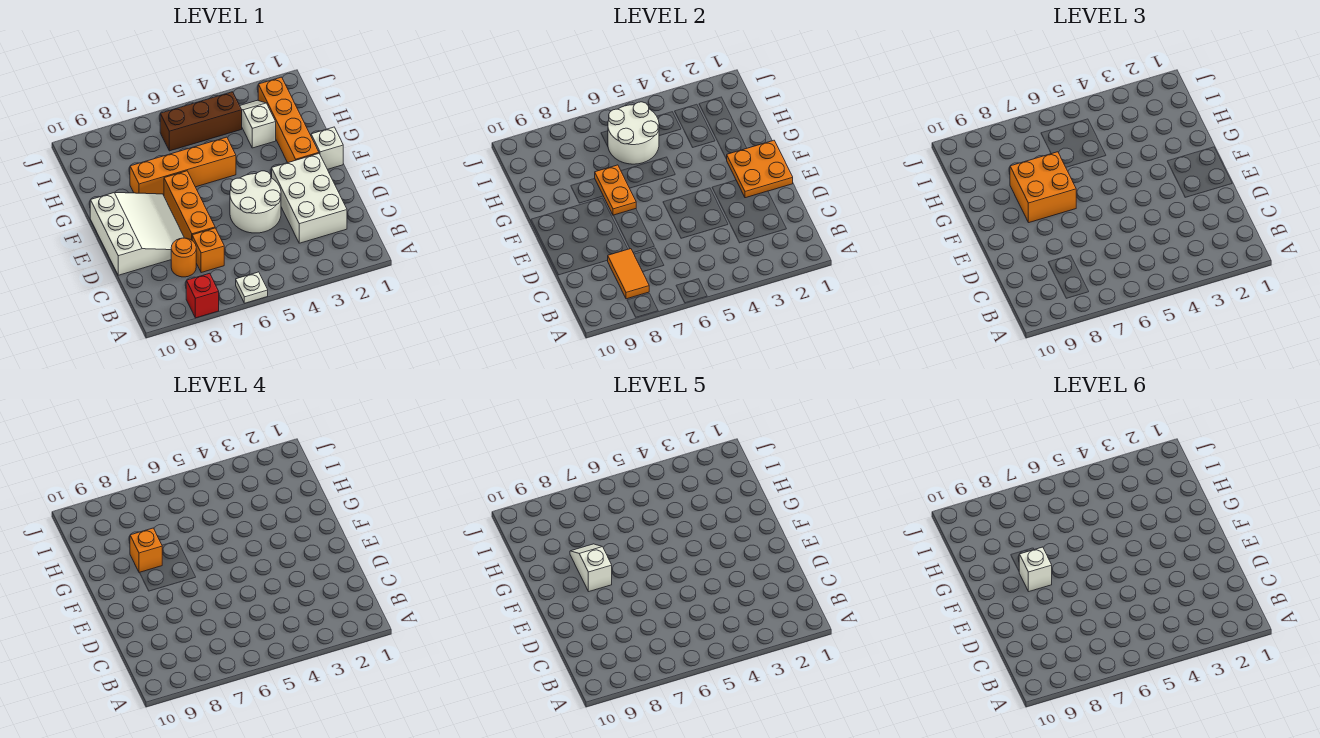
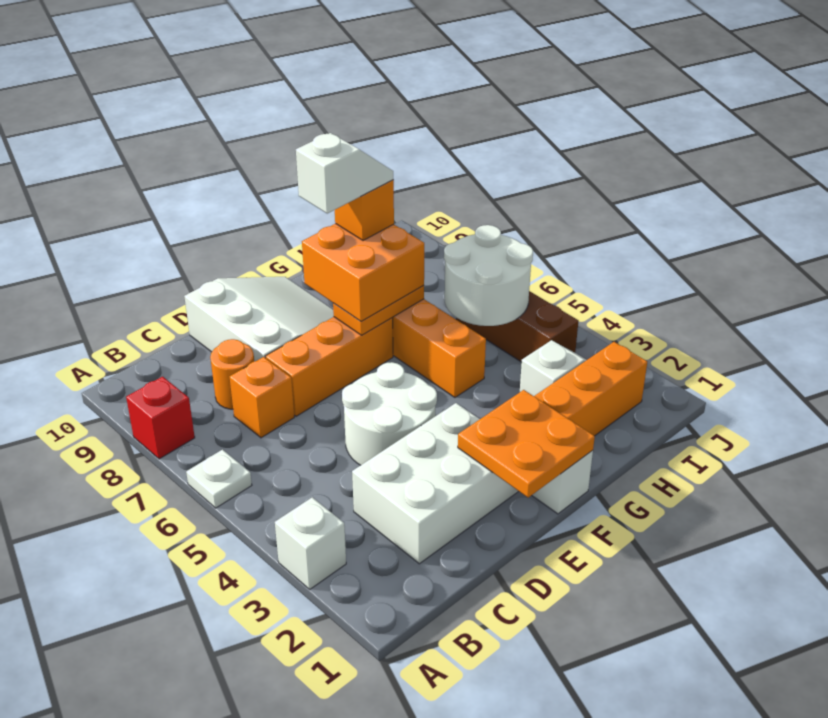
orange tile B8:C8 level 2 -> none
white slope D8:F10 level 1 top 10 -> white slope D8:F10 level 1 top D
white brick F8 level 6 -> white brick A3 level 1

